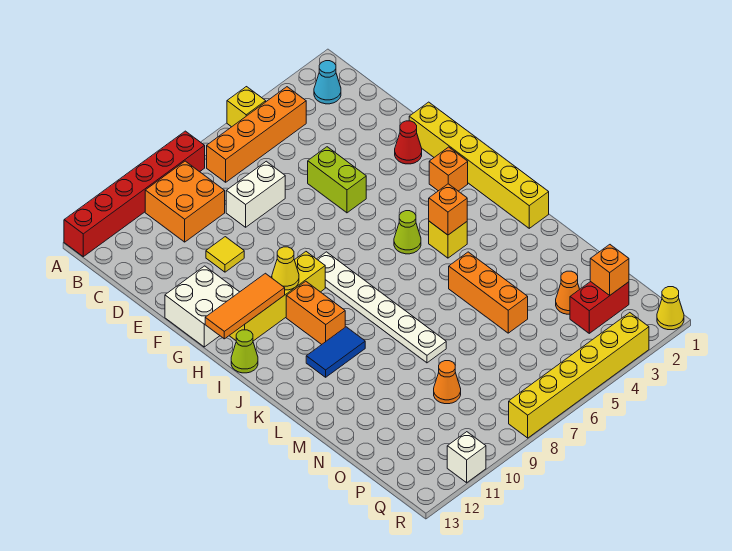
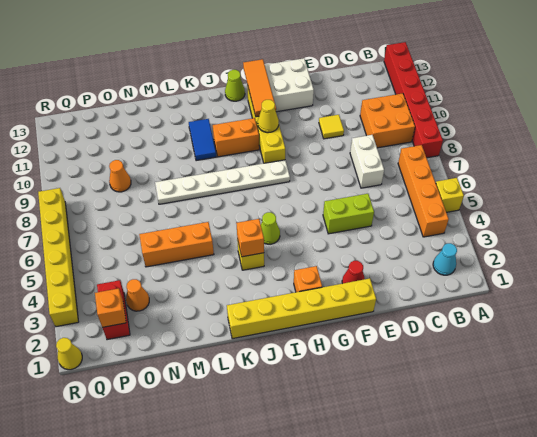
white brick R11 level 1 -> none

